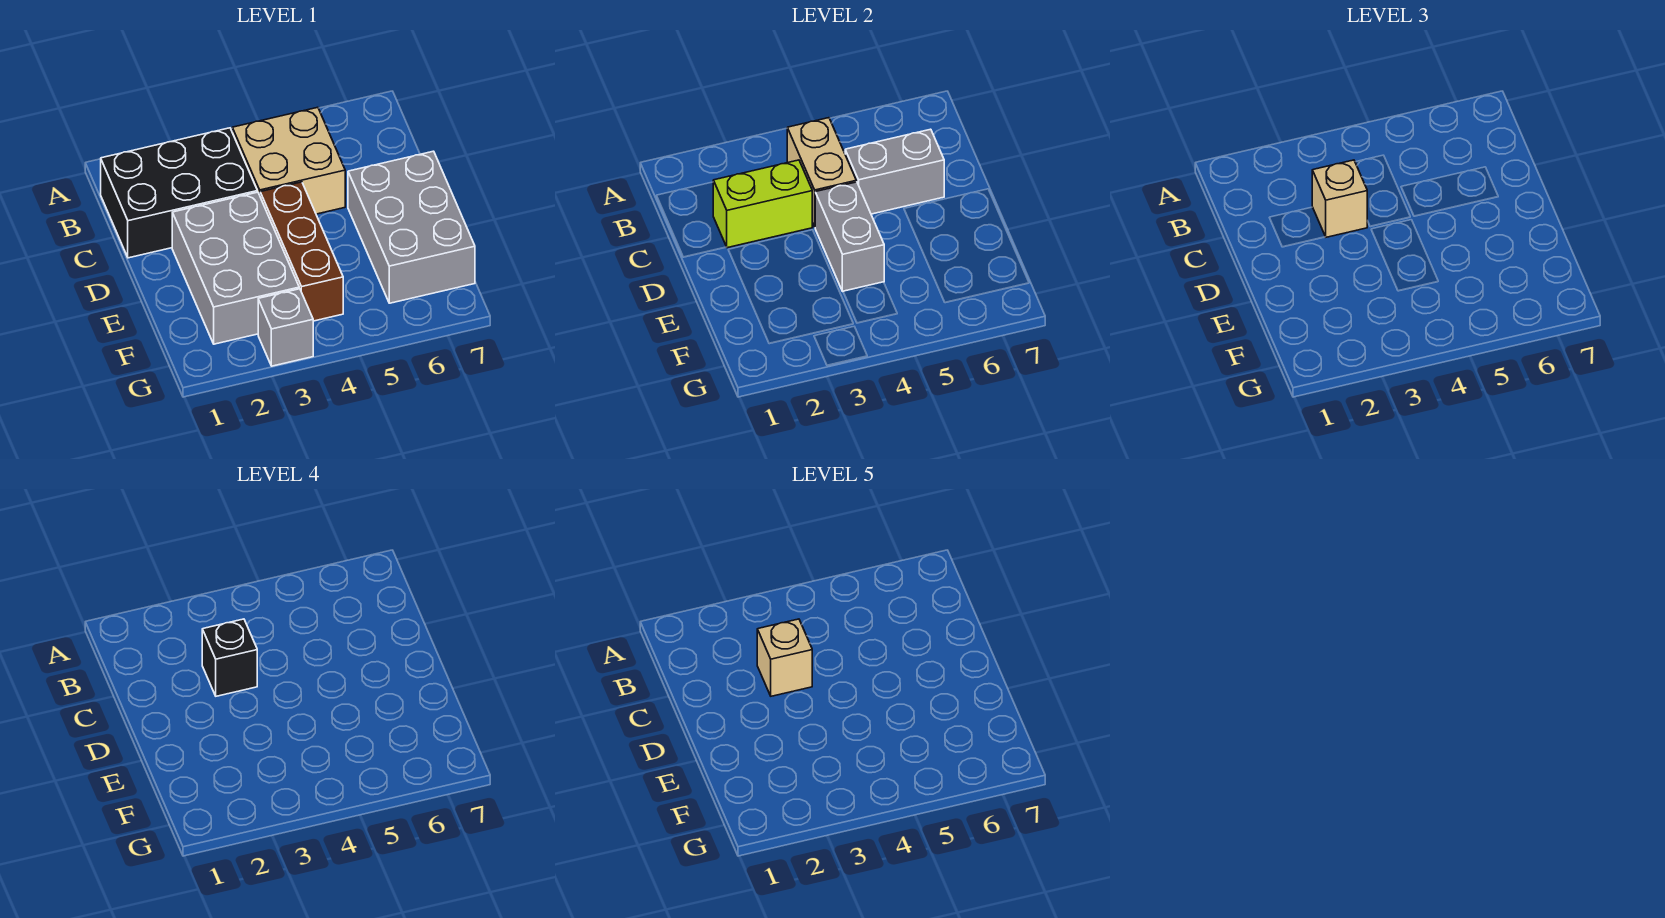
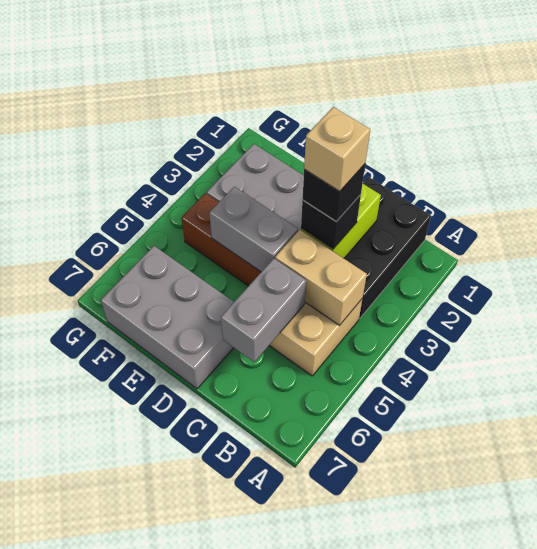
tan brick C3 level 3 -> black brick C3 level 3
grey brick G3 level 1 -> none

